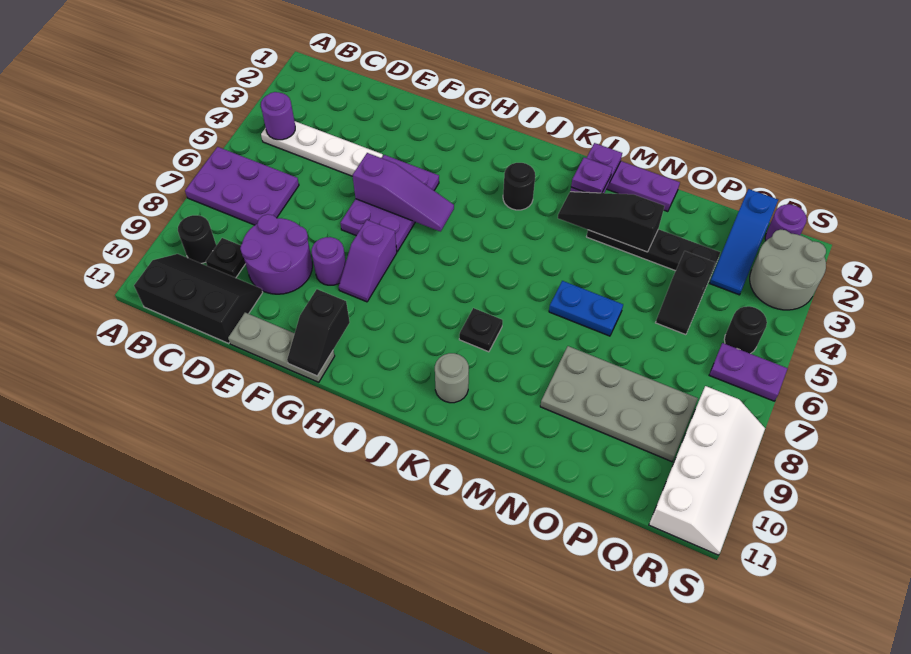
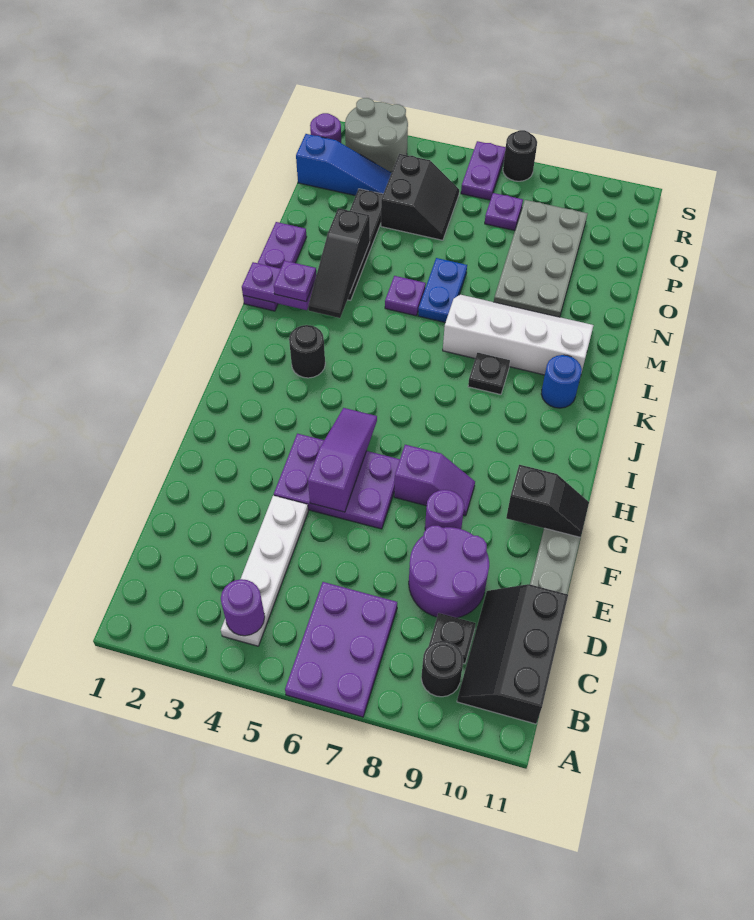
grey round brick K10 level 1 -> blue round brick K10 level 1
none -> purple plate M5 level 1
black slope P4:P5 level 1 top 4 -> black slope P4:Q5 level 1 top 4
none -> purple plate Q7 level 1
black round brick R5 level 1 -> black round brick S7 level 1
white slope R8:S11 level 1 top R -> white slope L7:M10 level 1 top L

